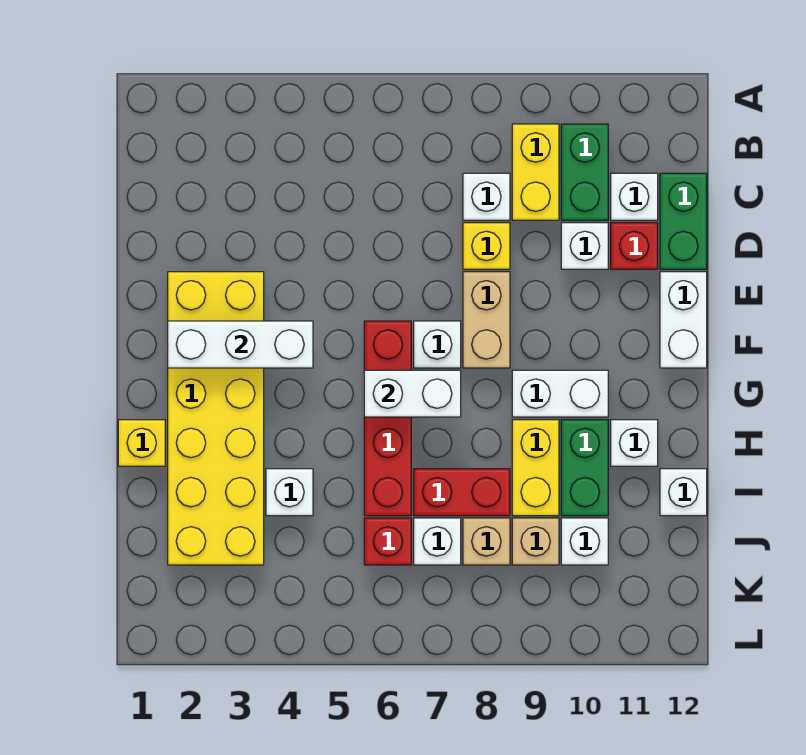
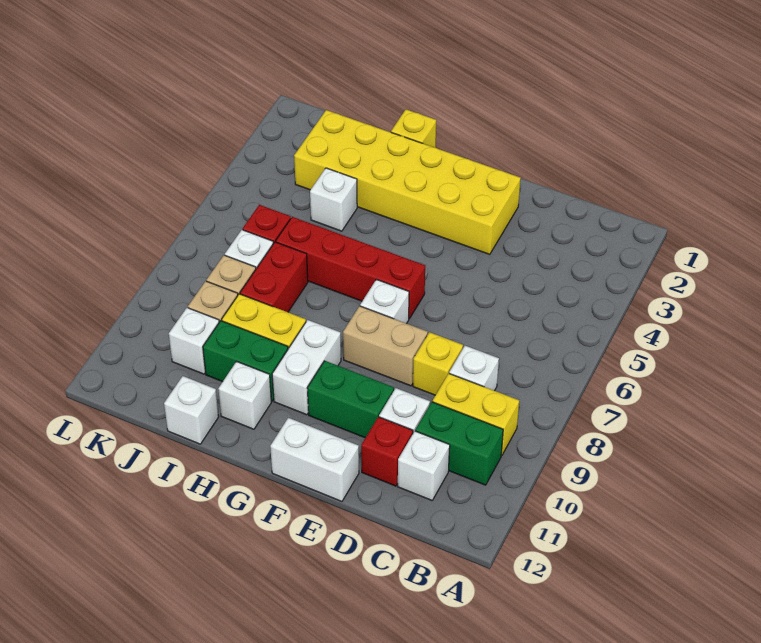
green brick C12:D12 level 1 -> green brick E10:F10 level 1
white brick F2:F4 level 2 -> none
white brick G6:G7 level 2 -> none

